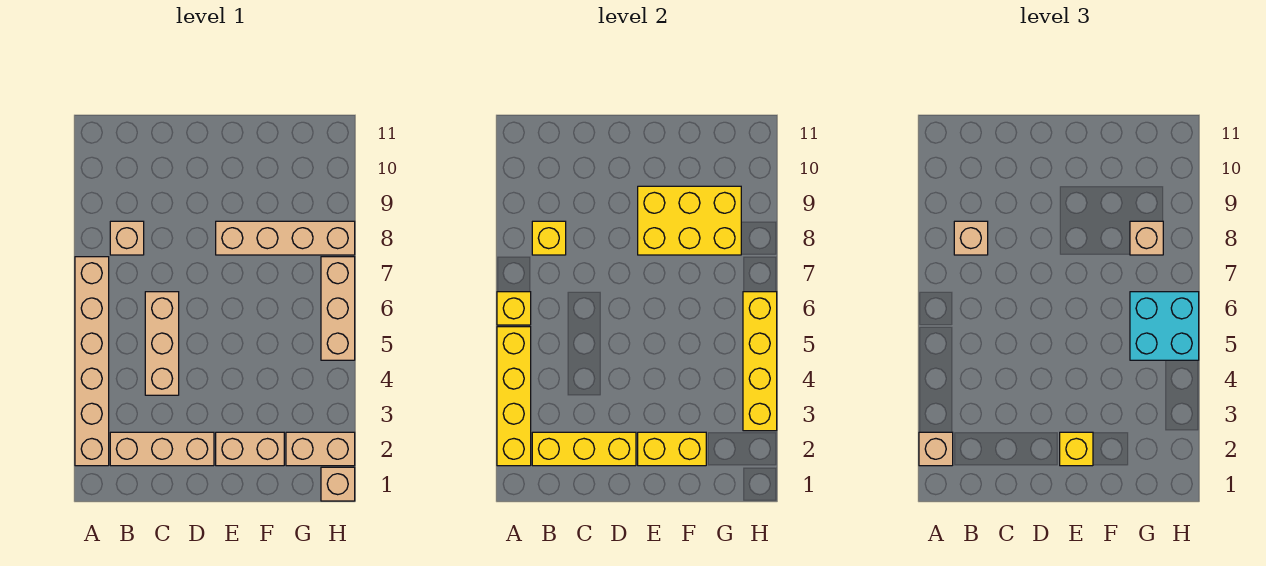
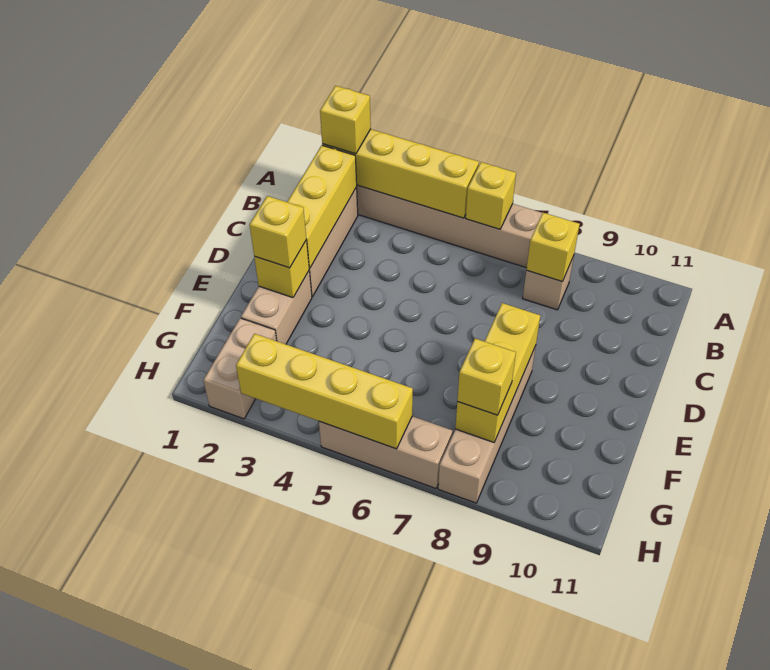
tan brick A2 level 3 -> yellow brick A2 level 3
tan brick B8 level 3 -> none
tan brick C4:C6 level 1 -> none
yellow brick E2:F2 level 2 -> yellow brick E2 level 2
yellow brick E8:G9 level 2 -> yellow brick E8:G8 level 2
cyan brick G5:H6 level 3 -> none
tan brick G8 level 3 -> yellow brick G8 level 3
tan brick H1 level 1 -> none

